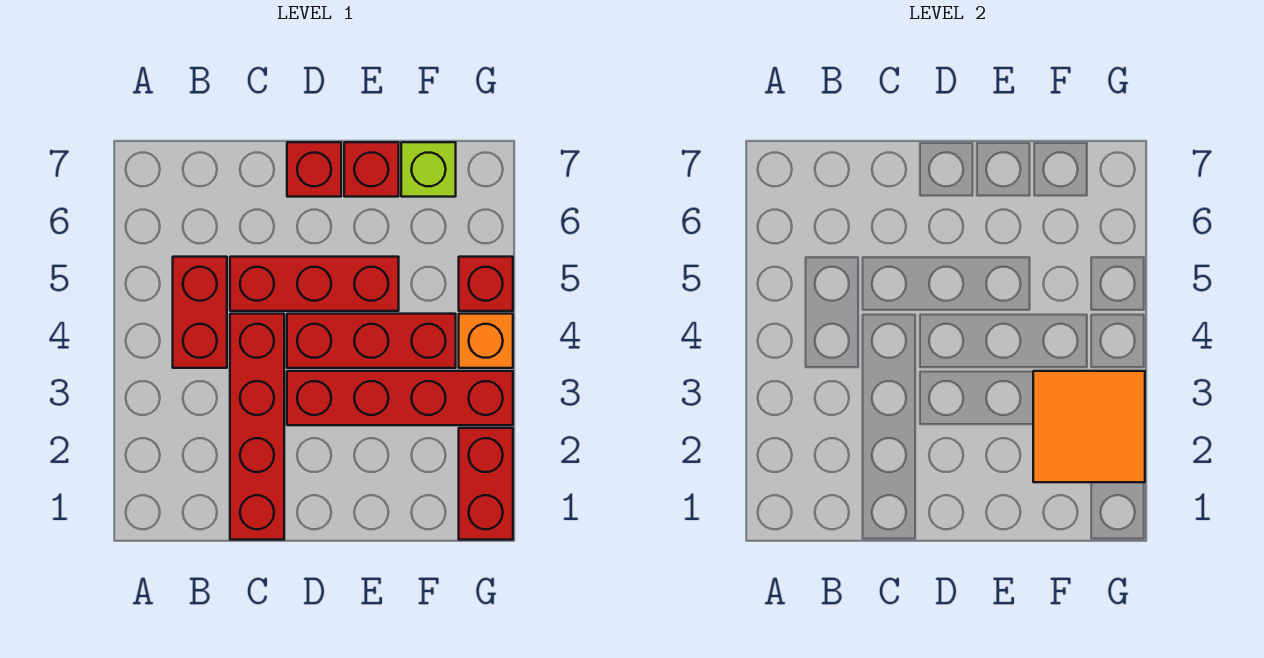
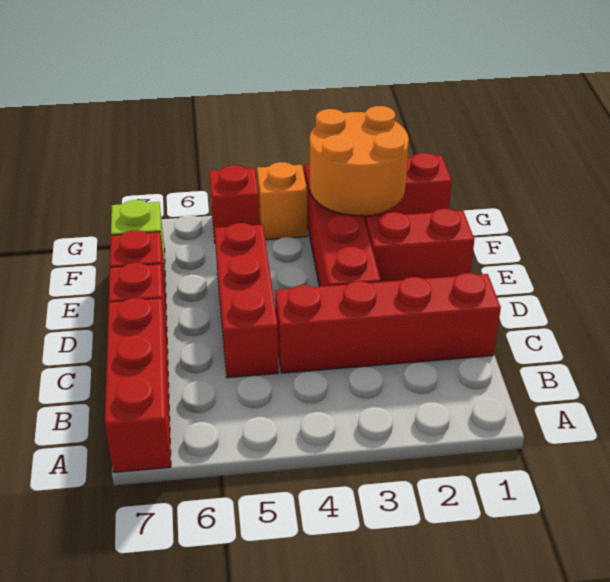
red brick B4:B5 level 1 -> red brick E1:E2 level 1
red brick D4:F4 level 1 -> red brick A7:C7 level 1
orange tile F2:G3 level 2 -> orange round brick F2:G3 level 2

